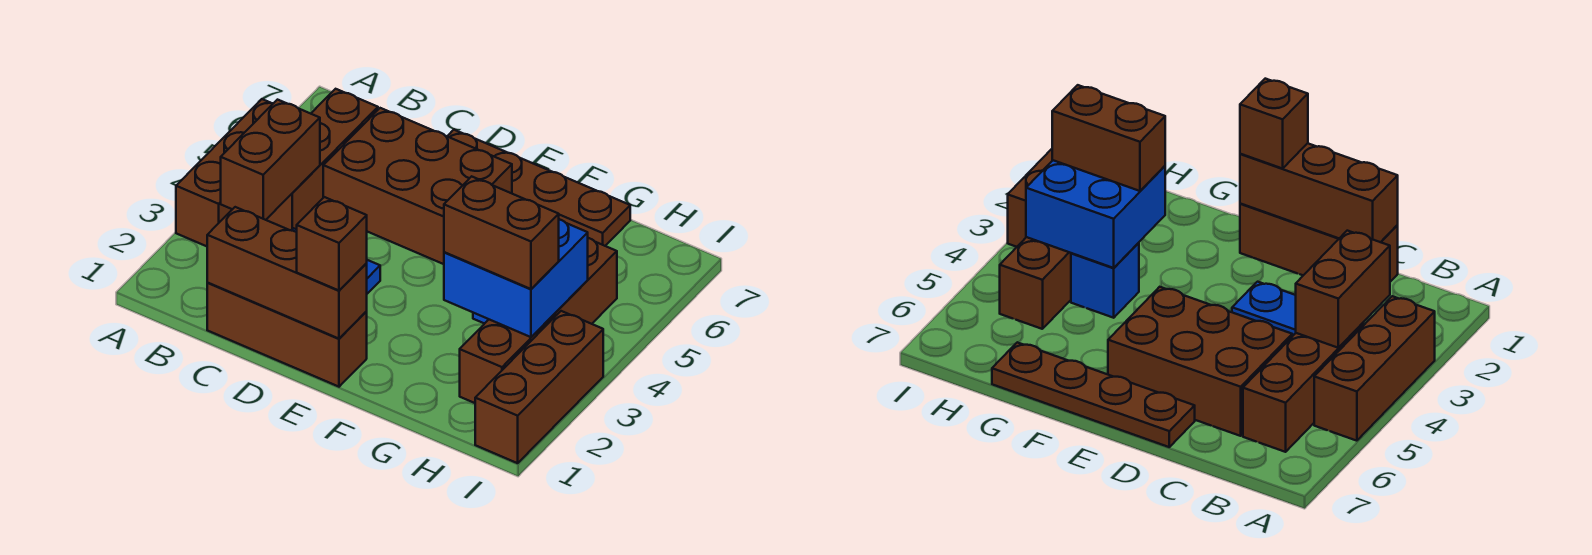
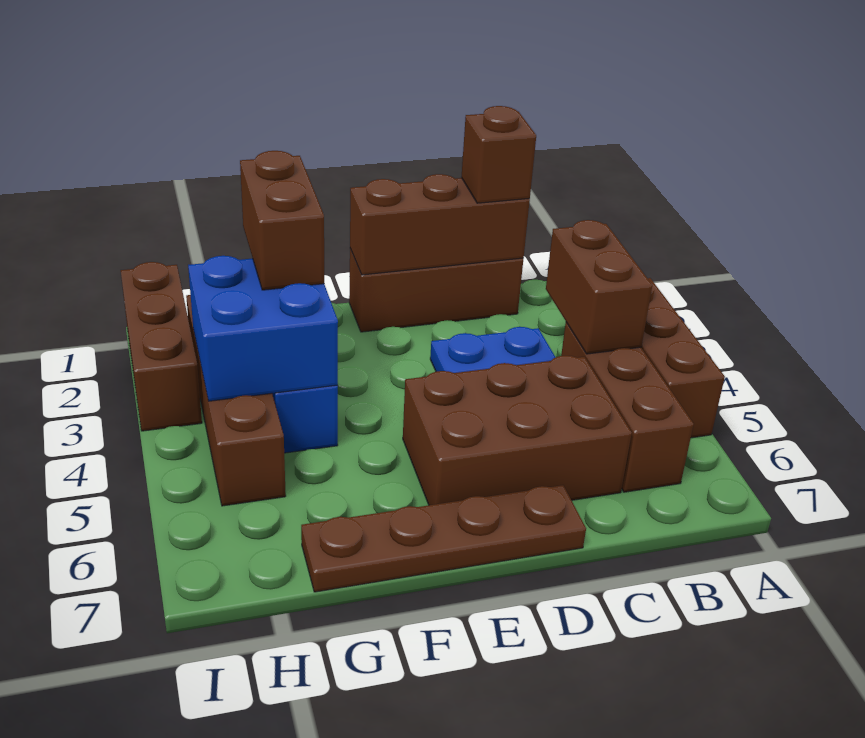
brown brick E1 level 3 -> brown brick C1 level 3
brown brick G3:H3 level 3 -> brown brick G2:G3 level 3

